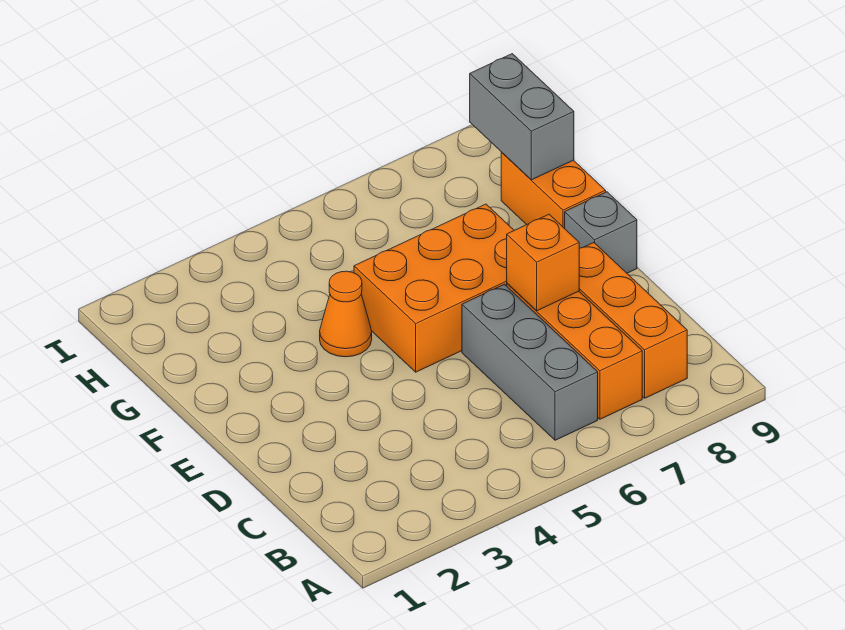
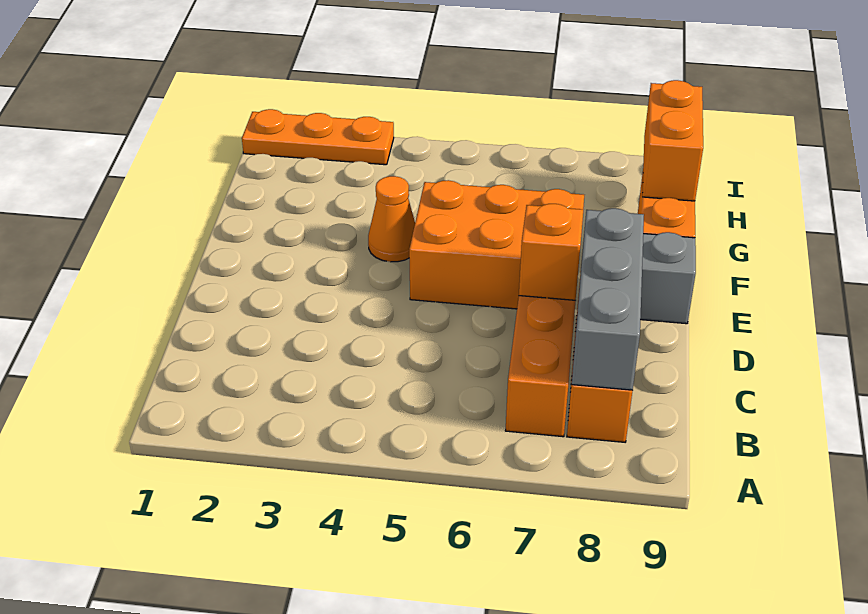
grey brick B6:D6 level 1 -> grey brick B8:D8 level 2
grey brick G9:H9 level 2 -> orange brick G9:H9 level 2
none -> orange plate I1:I3 level 1

